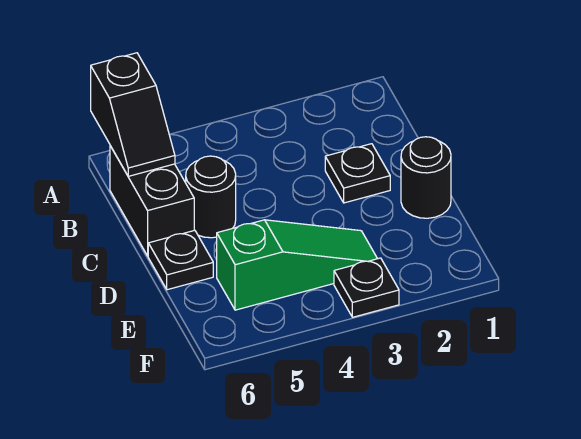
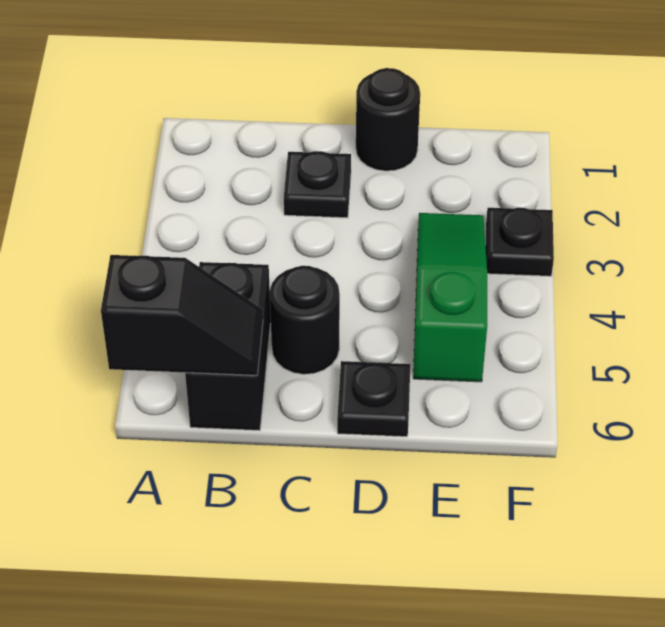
black brick B6:C6 level 1 -> black brick B5:B6 level 1

